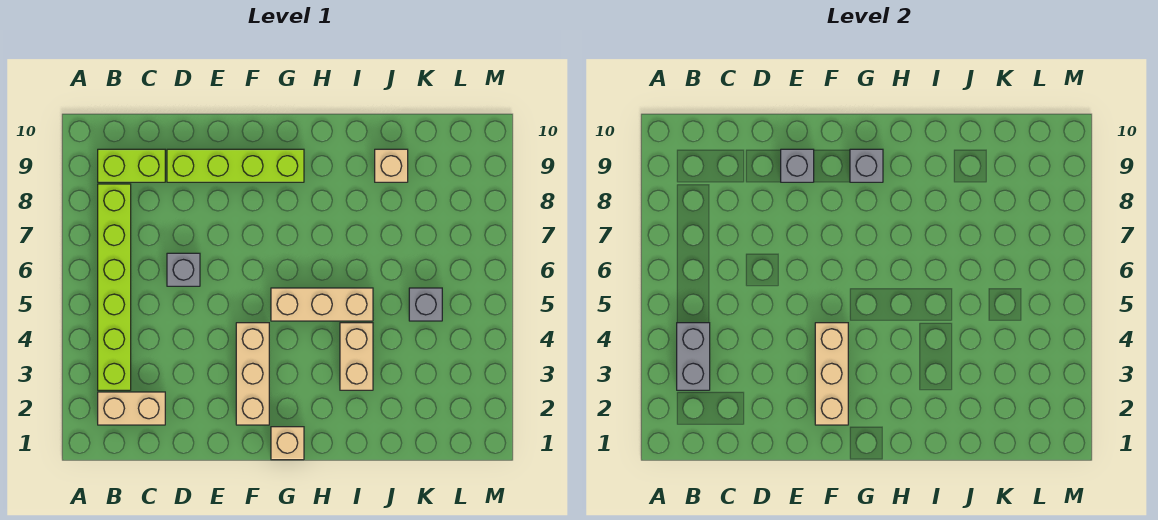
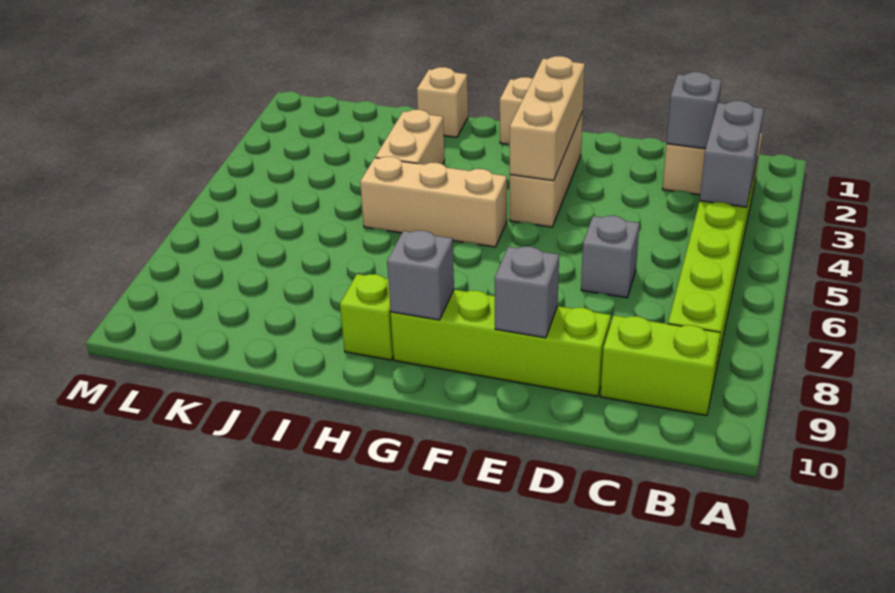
none -> lime brick H9 level 1
tan brick J9 level 1 -> tan brick I1 level 1
grey brick K5 level 1 -> grey brick C2 level 2

